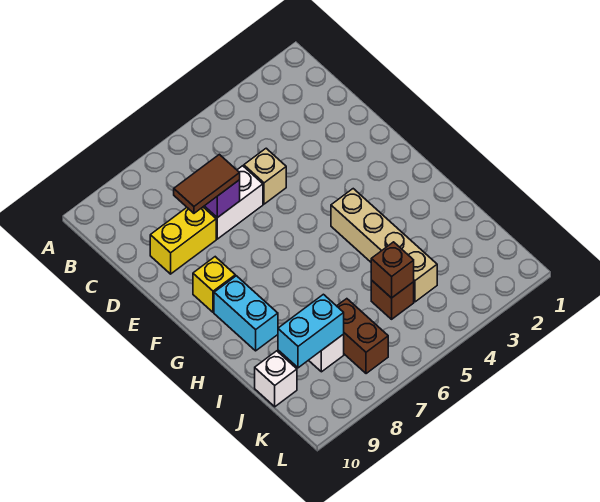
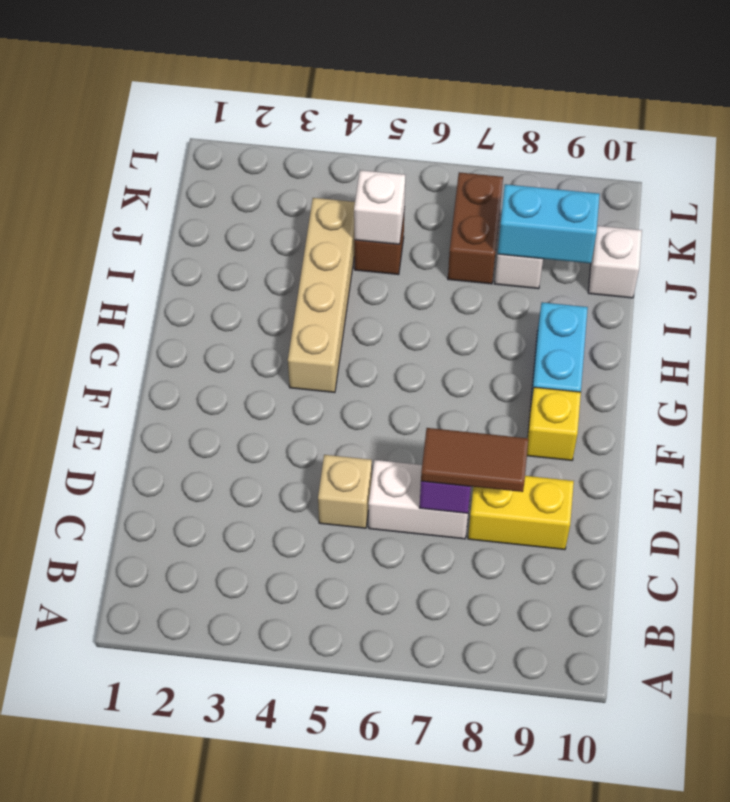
brown brick J5 level 2 -> white brick J5 level 2

